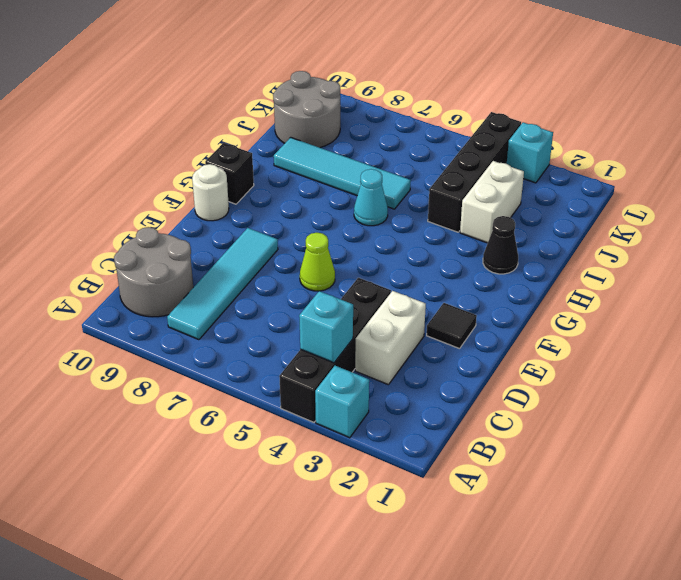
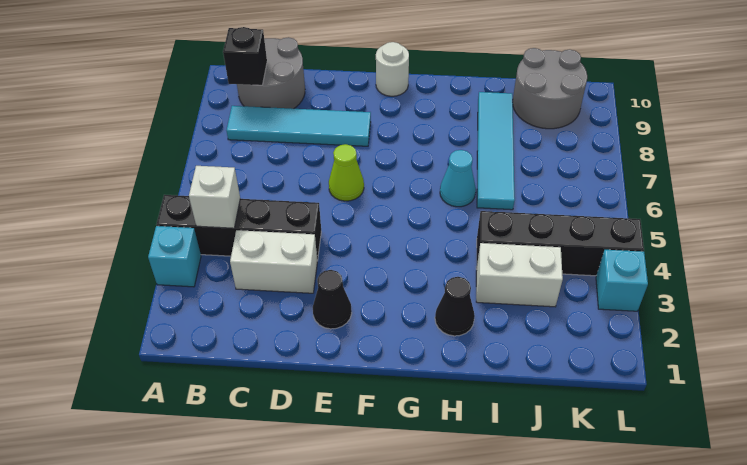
cyan brick B4 level 2 -> white brick B4 level 2
black tile E2 level 1 -> black cone E2 level 1
black brick G10 level 1 -> black brick B9 level 2

